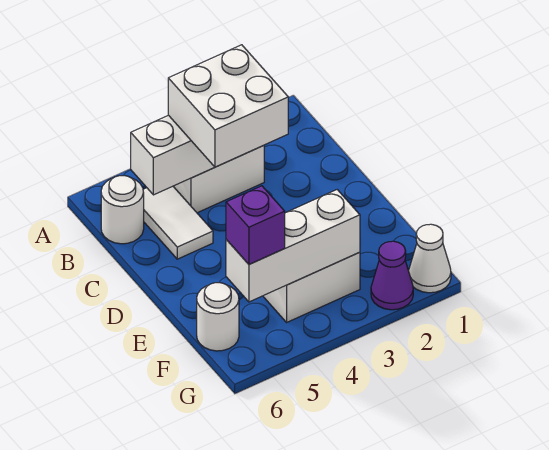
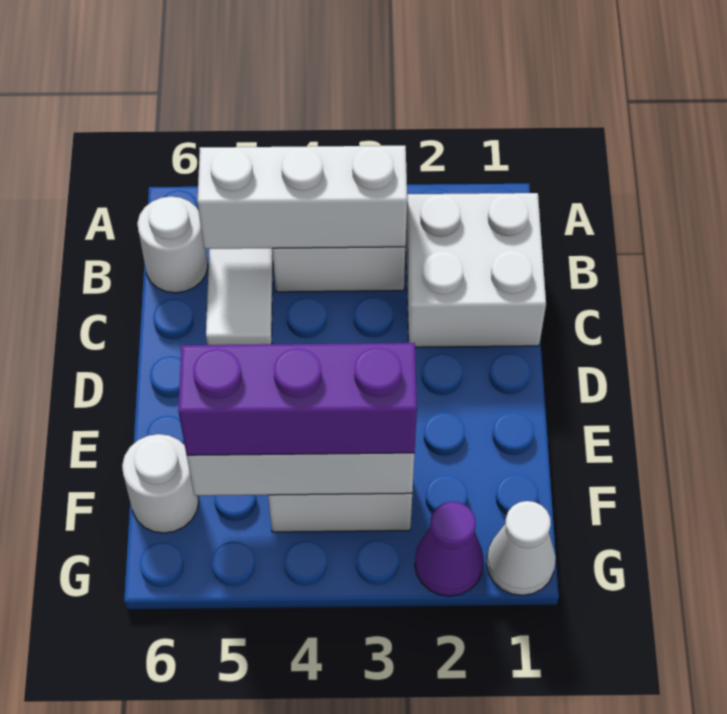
white brick B3:C4 level 3 -> white brick B1:C2 level 1
purple brick F5 level 3 -> purple brick F3:F5 level 3

